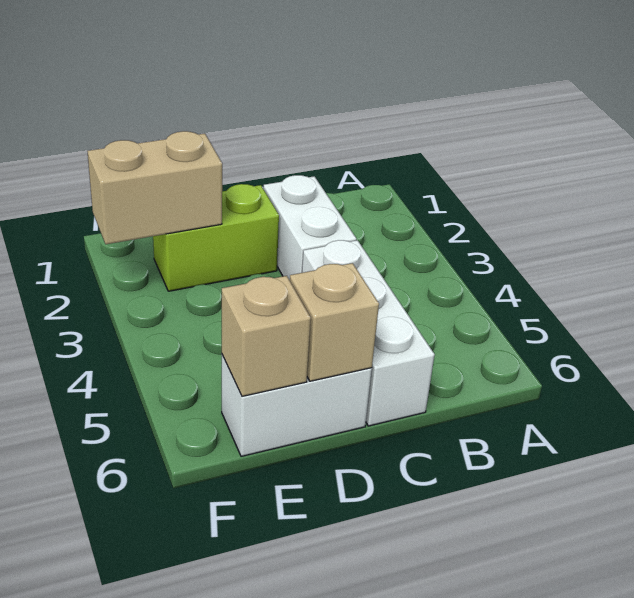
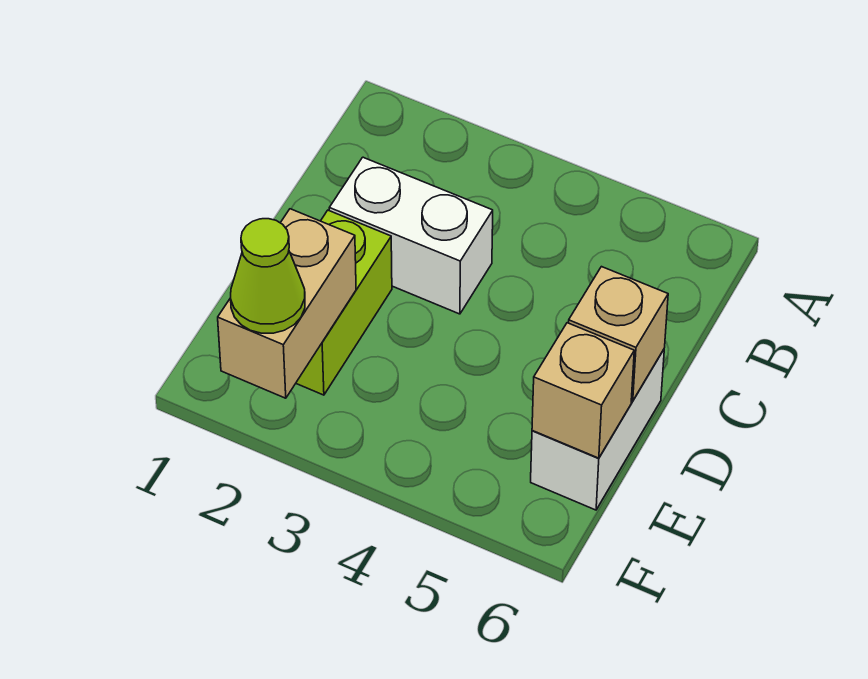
white brick C4:C6 level 1 -> none
none -> lime cone F2 level 3

